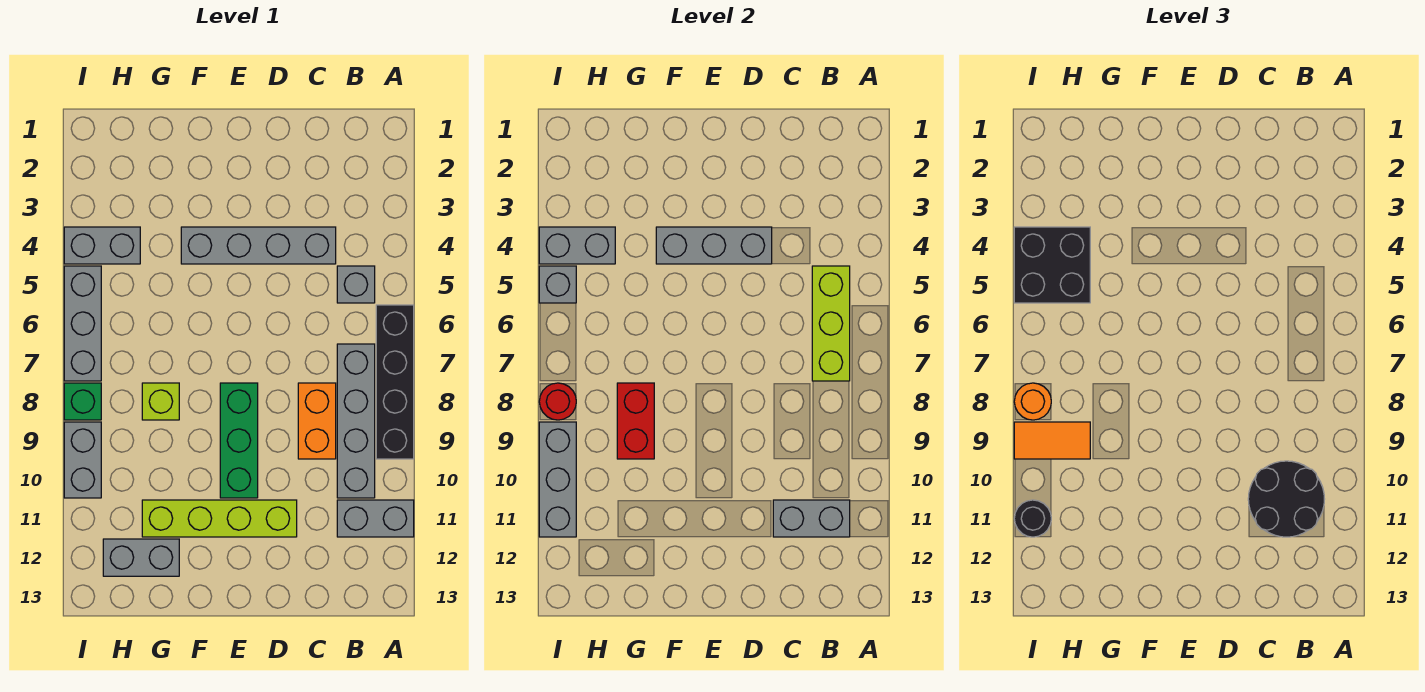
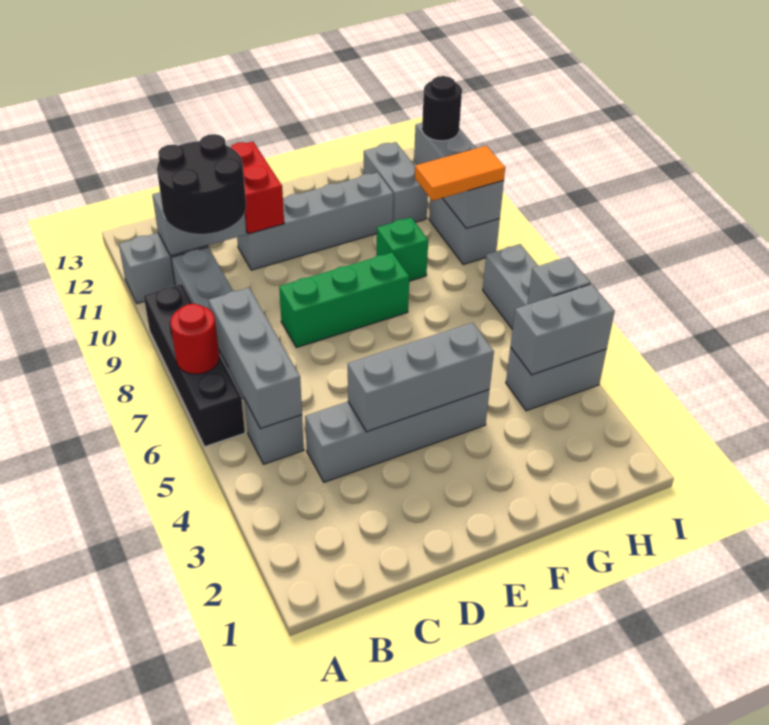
lime brick B5:B7 level 2 -> grey brick B5:B7 level 2
orange brick C8:C9 level 1 -> none
lime brick D11:G11 level 1 -> grey brick D11:G11 level 1
green brick E8:E10 level 1 -> green brick D8:F8 level 1
lime brick G8 level 1 -> none
red brick G8:G9 level 2 -> red brick D11:D12 level 2
grey brick G12:H12 level 1 -> grey brick H11:H12 level 1
black brick H4:I5 level 3 -> none
green brick I8 level 1 -> green brick G9 level 1
red round brick I8 level 2 -> red round brick A7 level 2
orange round brick I8 level 3 -> none

